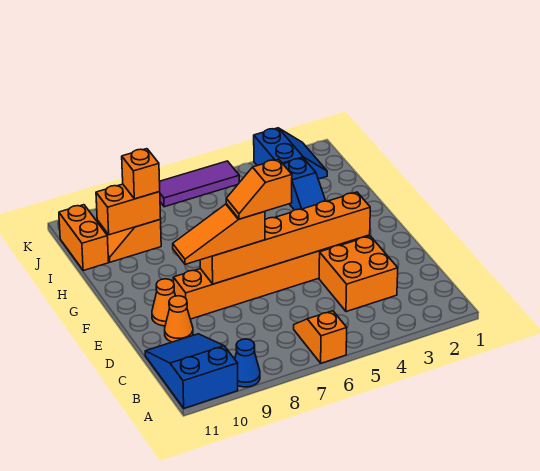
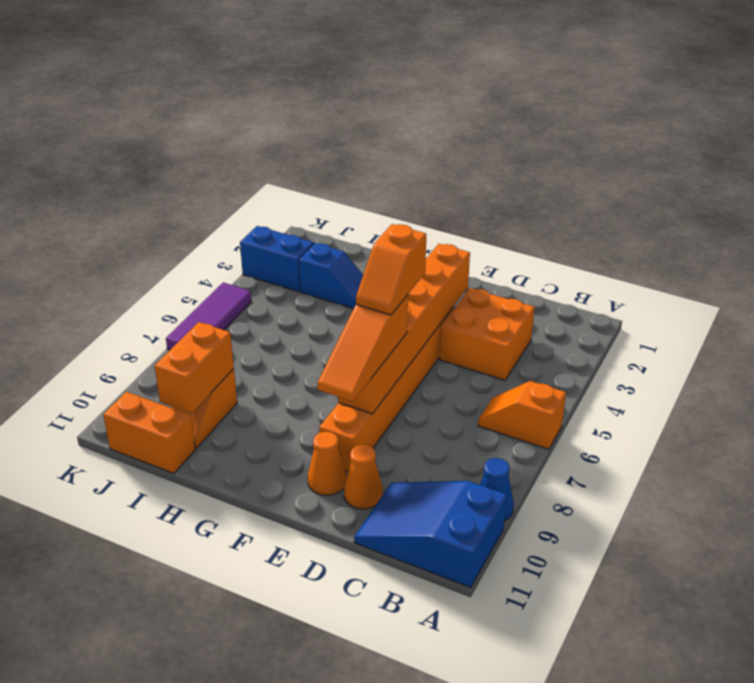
orange brick I9 level 3 -> none

